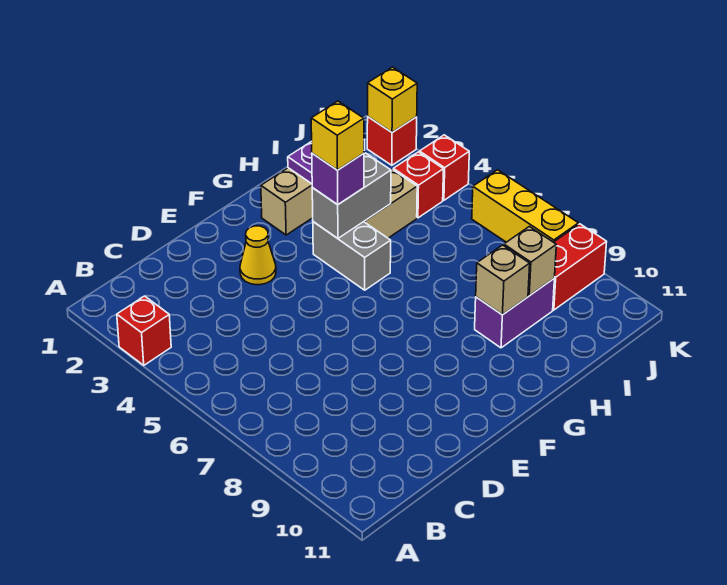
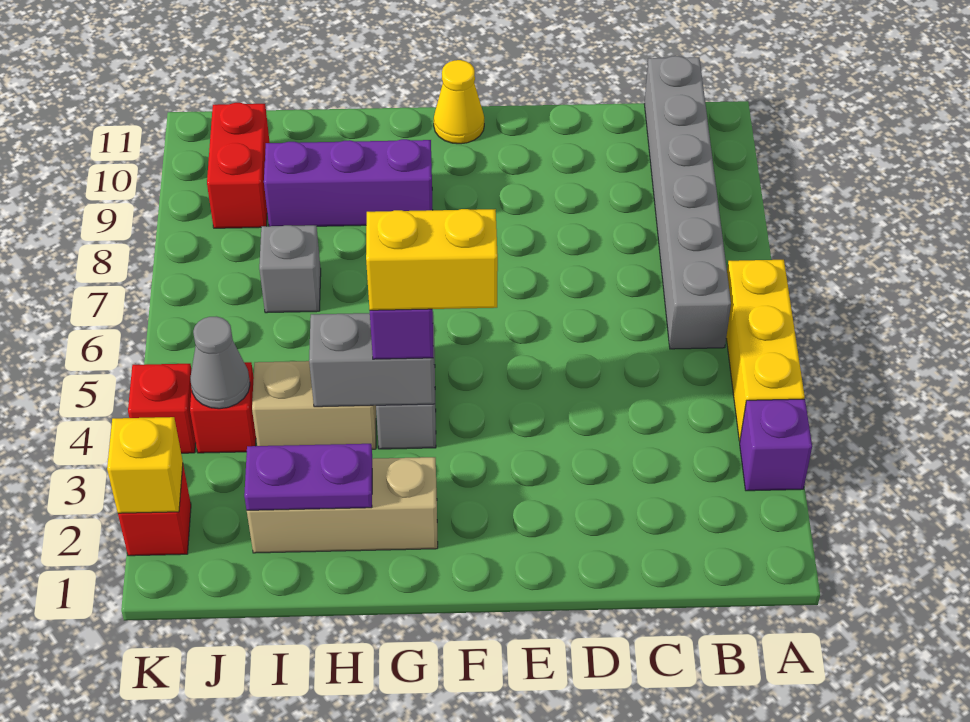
red brick A3 level 1 -> purple brick A3 level 1
none -> grey brick B6:B11 level 1
yellow cone E3 level 1 -> yellow cone F11 level 1
yellow brick G4 level 4 -> yellow brick F4:G4 level 4
purple brick H9:I9 level 1 -> purple brick G9:I9 level 1
tan brick H9 level 2 -> none
none -> grey brick I7 level 1
tan brick I9 level 2 -> none
none -> grey cone J4 level 2
red brick J9:K9 level 1 -> red brick J9:J10 level 1
yellow brick K6:K8 level 1 -> yellow brick A4:A6 level 1

